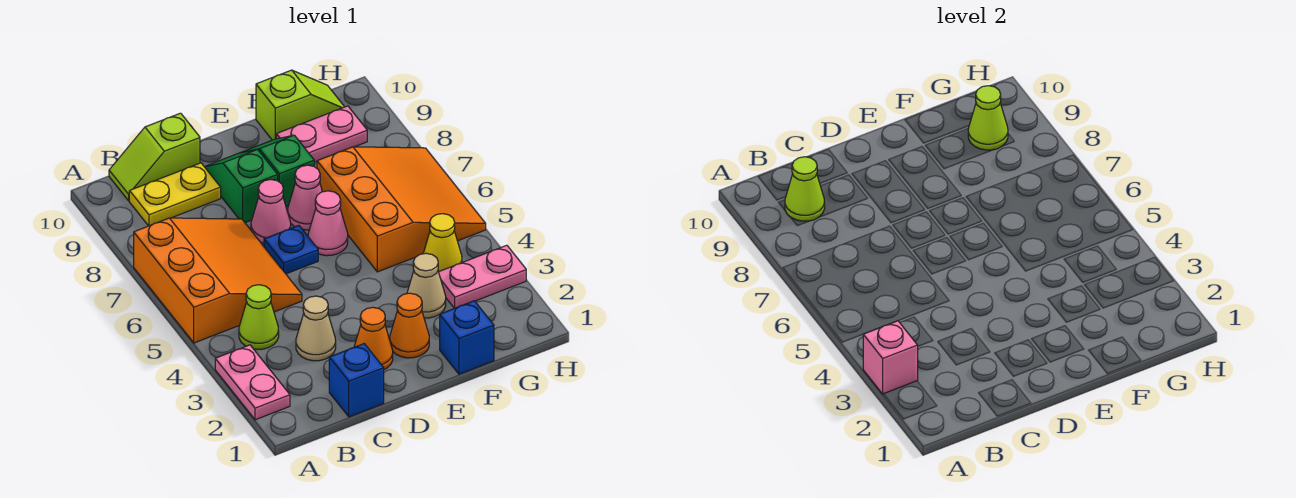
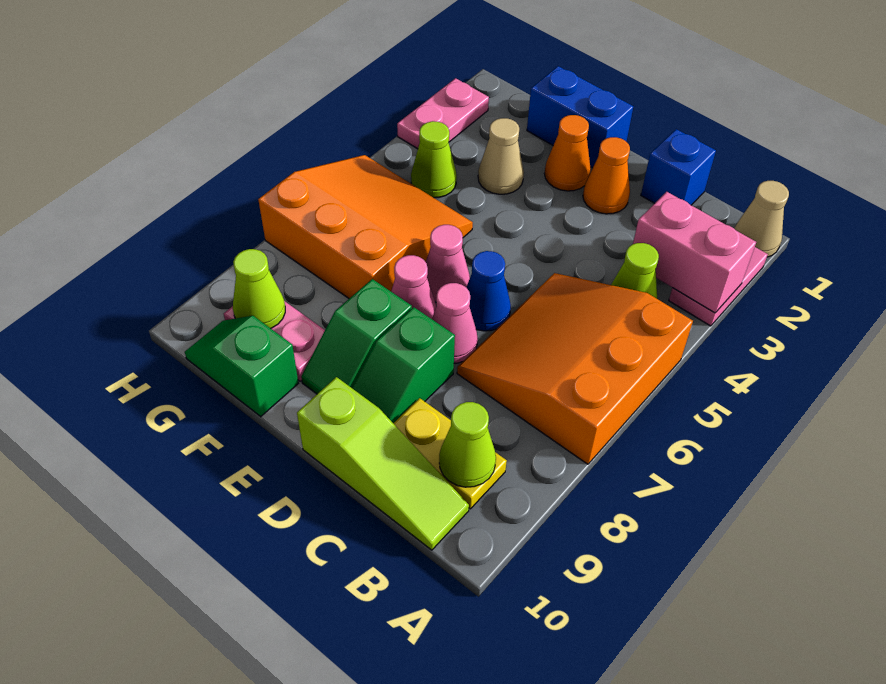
pink brick A3 level 2 -> pink brick A3:B3 level 2
lime slope B10:C10 level 1 top C -> lime slope B10:D10 level 1 top D
tan cone C3 level 1 -> tan cone A1 level 1
blue plate D6 level 1 -> blue cone D6 level 1
blue brick F1 level 1 -> blue brick E1:F1 level 1
orange slope F5:H7 level 1 top F -> orange slope F5:H7 level 1 top 7
lime slope F10:G10 level 1 top F -> green slope F10:G10 level 1 top F
pink plate G3:H3 level 1 -> pink plate H2:H3 level 1
yellow cone G4 level 1 -> lime cone G4 level 1

